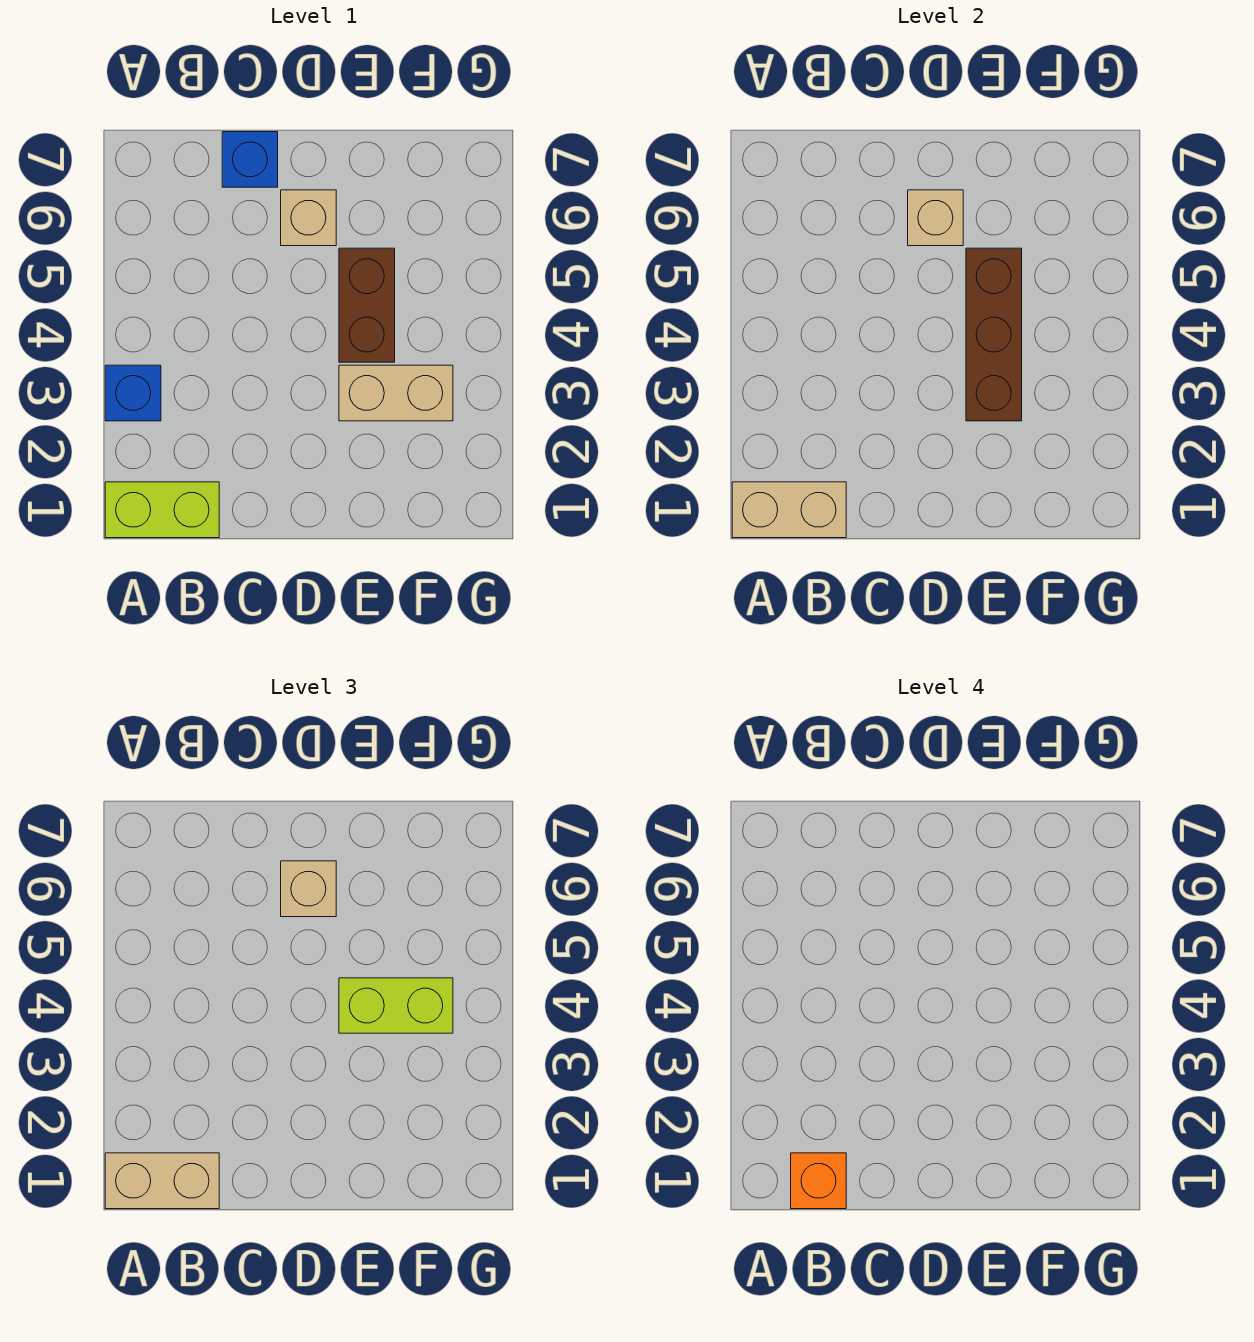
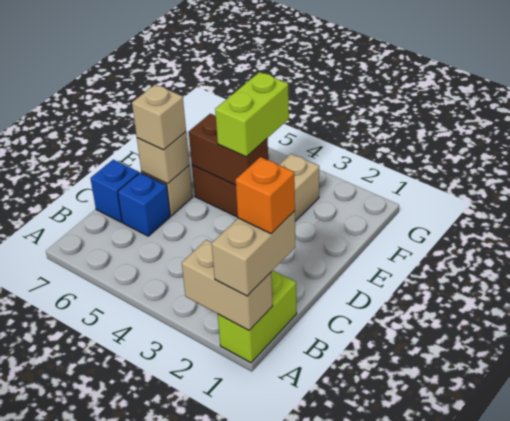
tan brick A1:B1 level 2 -> tan brick A1:A2 level 2
blue brick A3 level 1 -> blue brick C6 level 1
brown brick E3:E5 level 2 -> brown brick E4:E5 level 2

